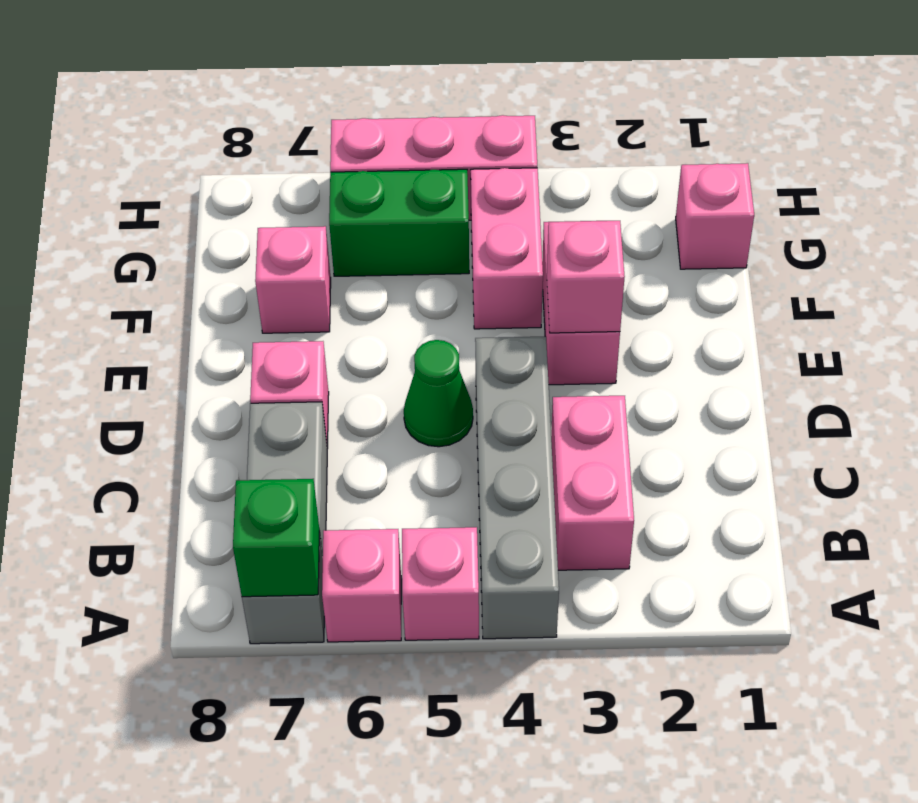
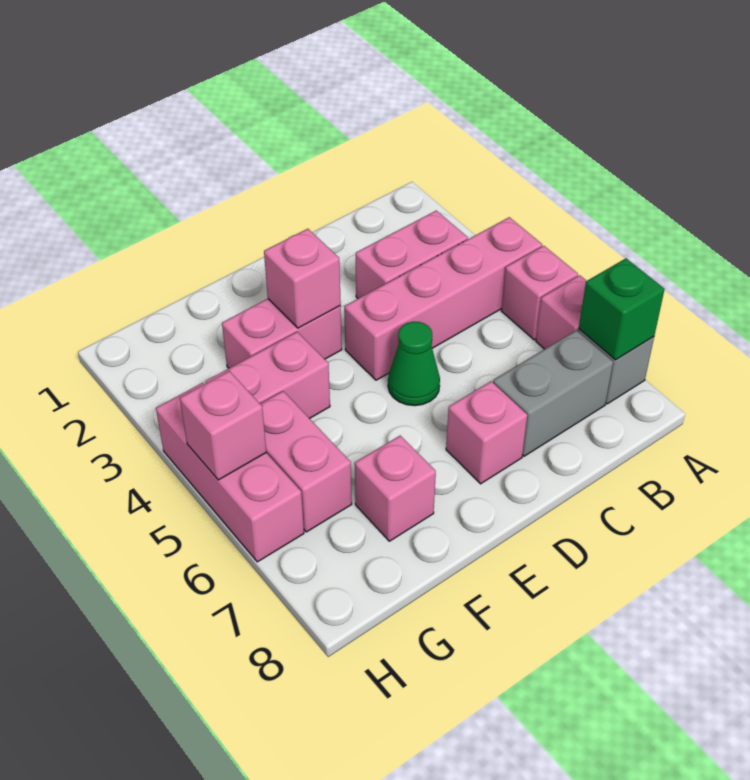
grey brick A4:D4 level 1 -> pink brick A4:D4 level 1
pink brick G1 level 1 -> pink brick H5 level 2
green brick G5:G6 level 1 -> pink brick G5:G6 level 1

